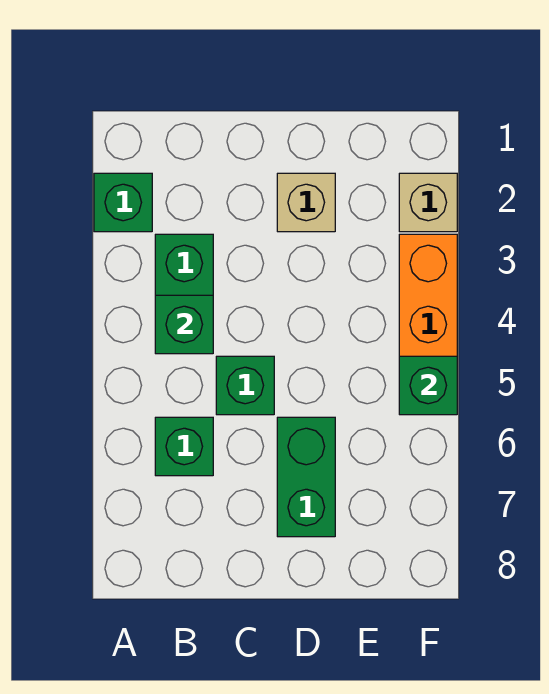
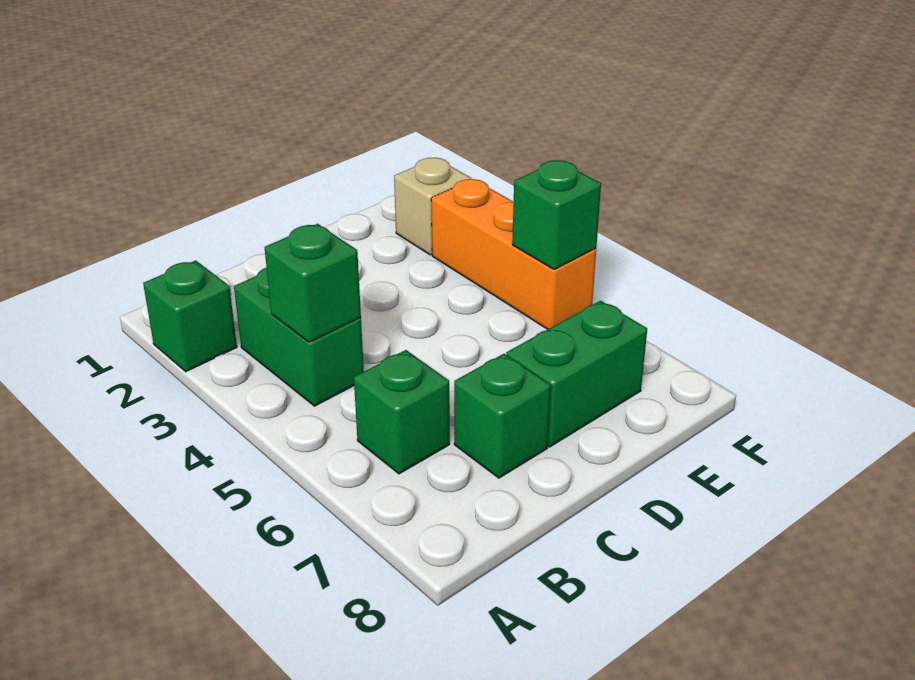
green brick C5 level 1 -> green brick C7 level 1
tan brick D2 level 1 -> none
green brick D6:D7 level 1 -> green brick D7:E7 level 1

